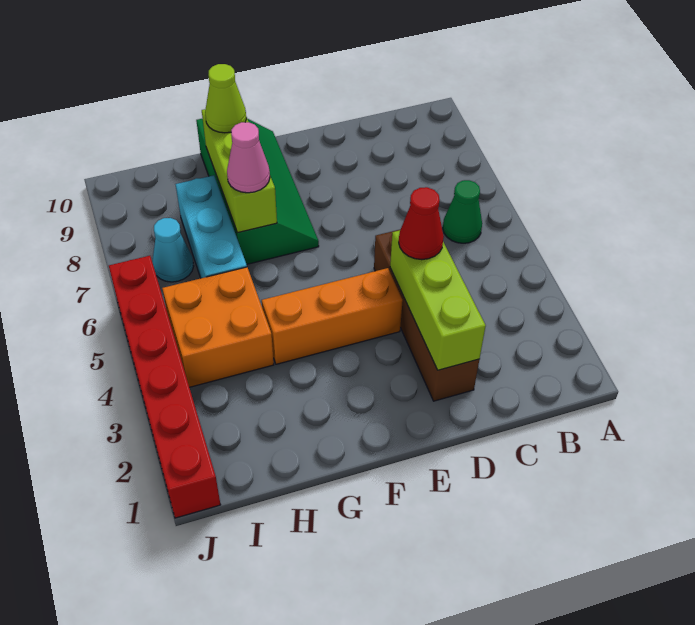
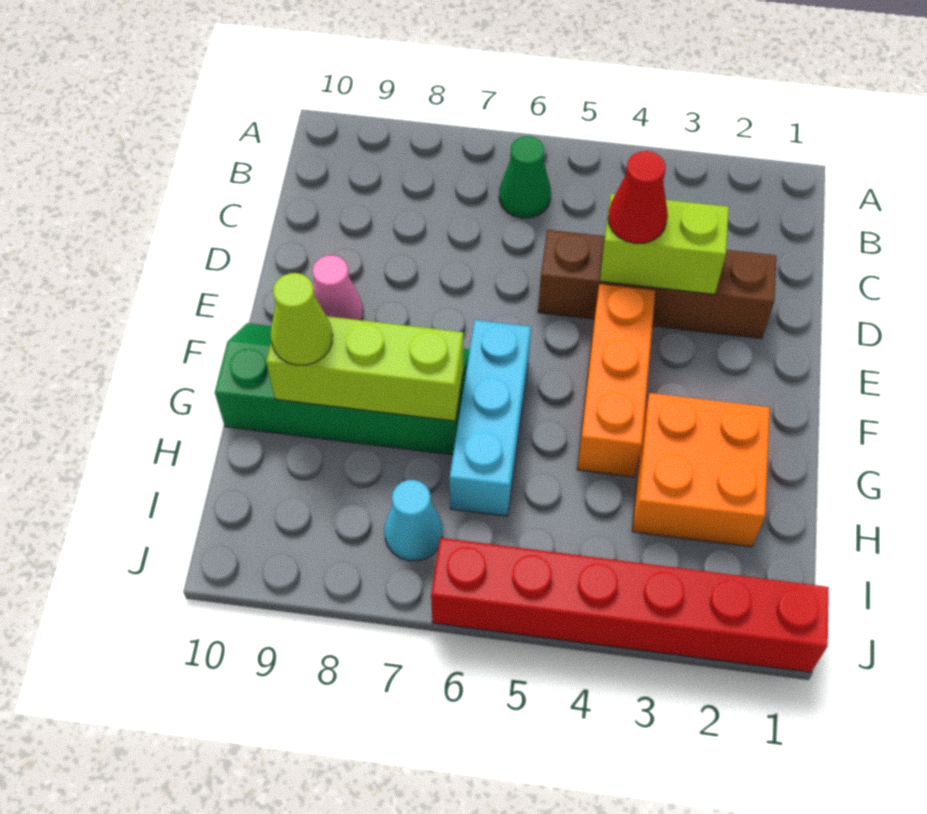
lime brick D2:D4 level 2 -> lime brick D3:D4 level 2
pink cone G7 level 3 -> pink cone E9 level 1
orange brick H4:I5 level 1 -> orange brick G2:H3 level 1
cyan brick H6:H8 level 1 -> cyan brick F6:H6 level 1

